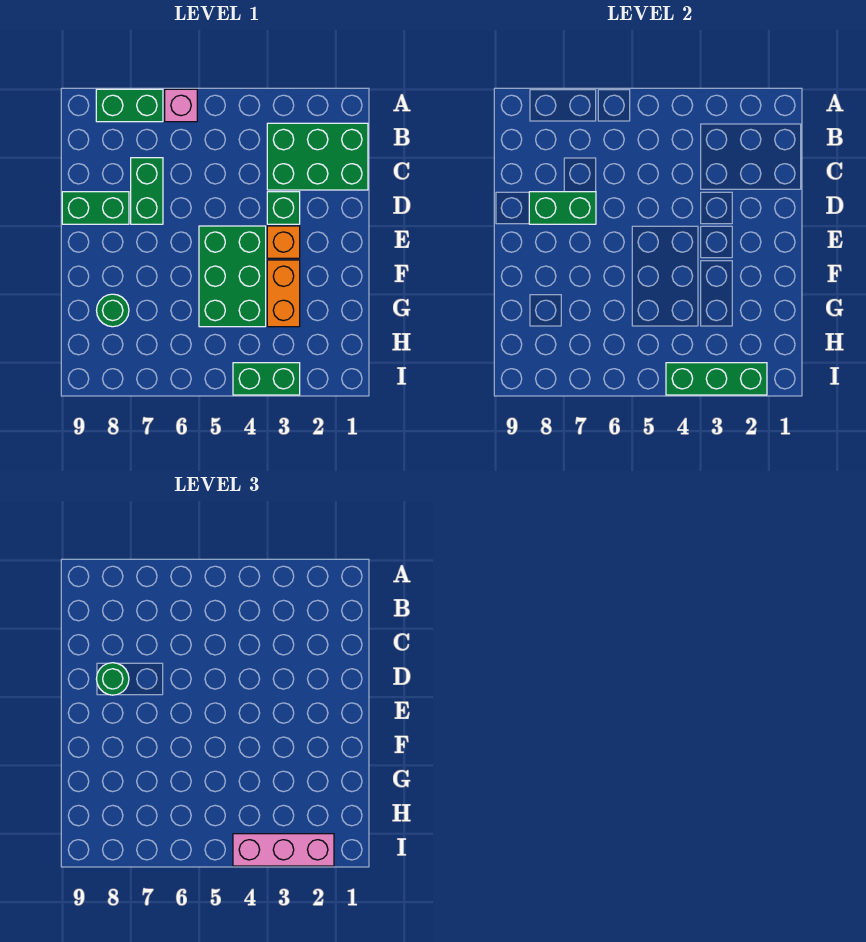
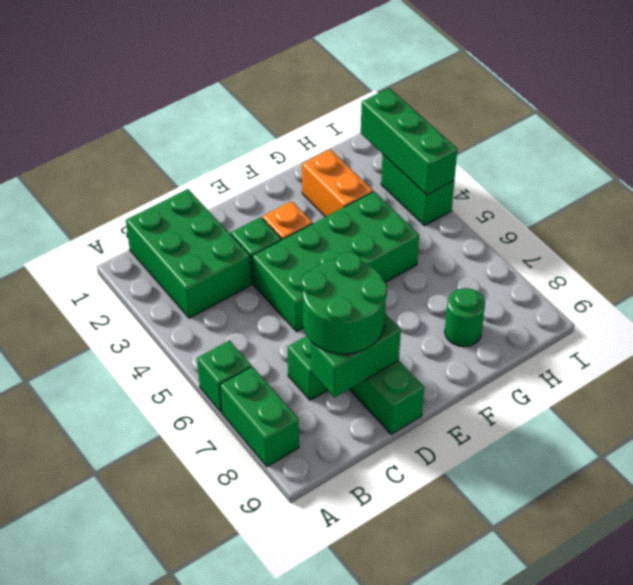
pink brick A6 level 1 -> green brick A6 level 1
green brick D7:D8 level 2 -> green brick C8:D8 level 2
green round brick D8 level 3 -> green round brick C7:D8 level 3
green brick E4:G5 level 1 -> green brick D4:G5 level 1
orange brick F3:G3 level 1 -> orange brick G2:G3 level 1
pink brick I2:I4 level 3 -> none

